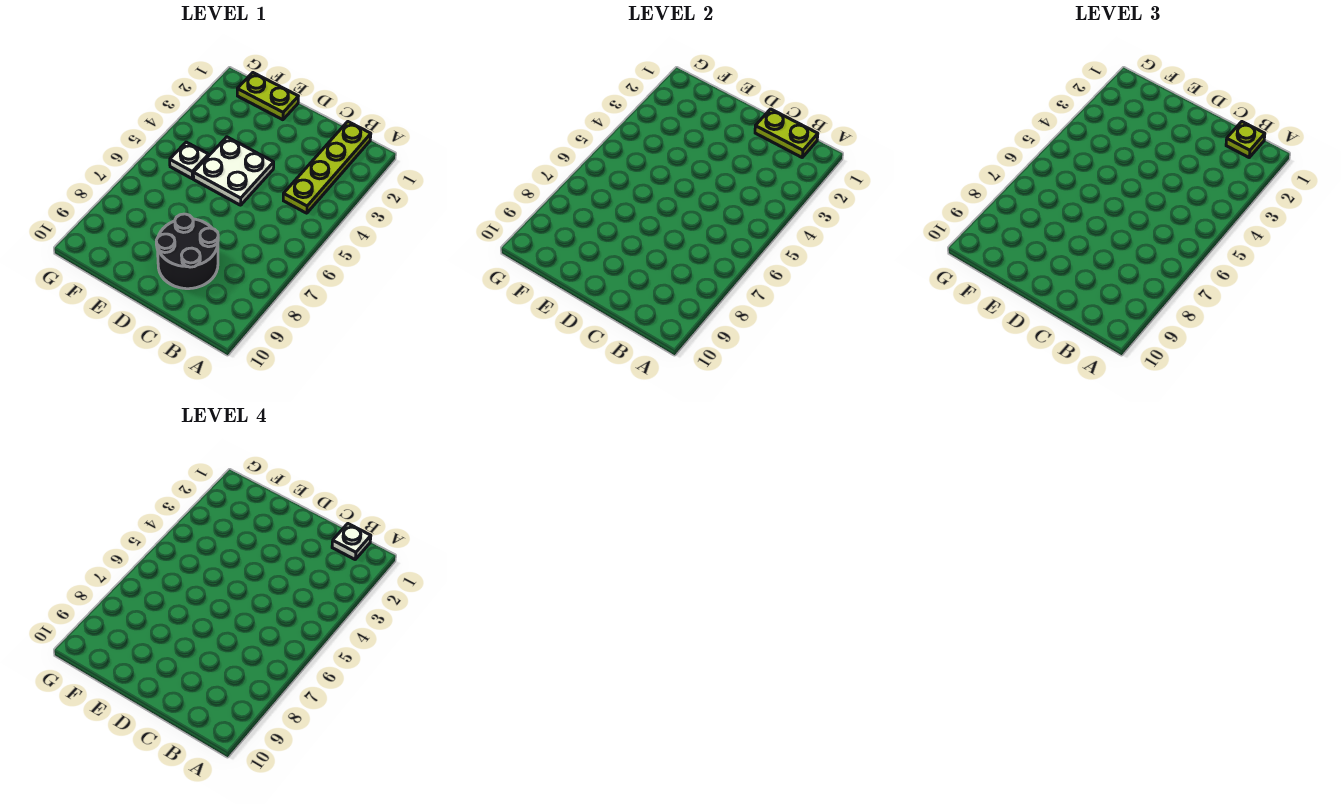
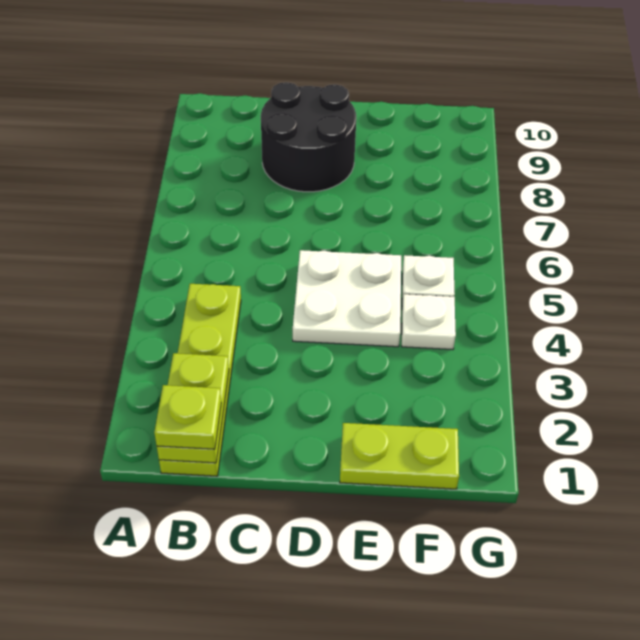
lime plate B1:C1 level 2 -> lime plate B1:B2 level 2
white plate B1 level 4 -> white plate F4 level 1

